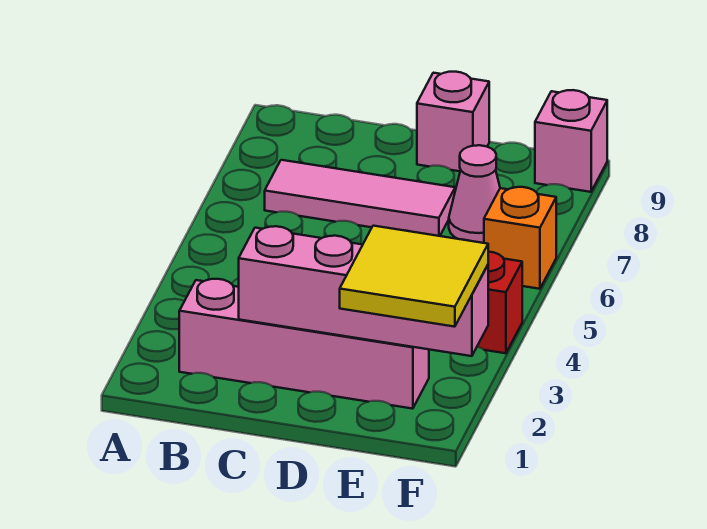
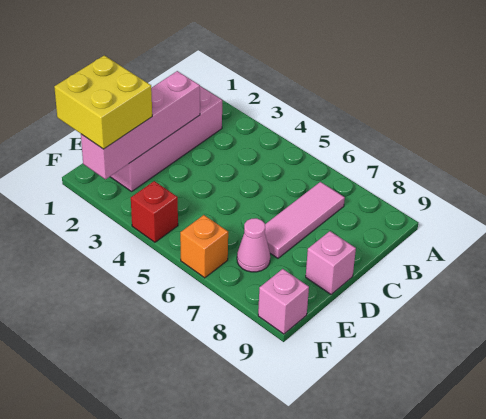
yellow tile E1:F2 level 3 -> yellow brick E1:F2 level 3

